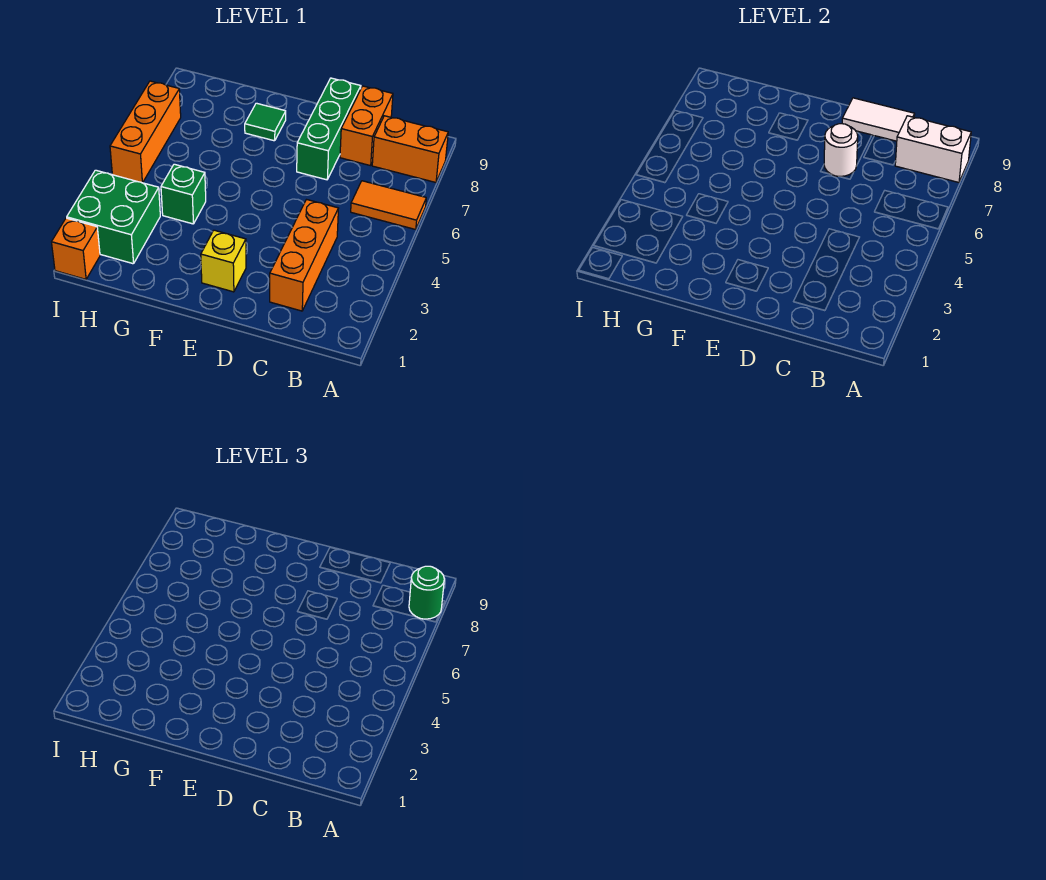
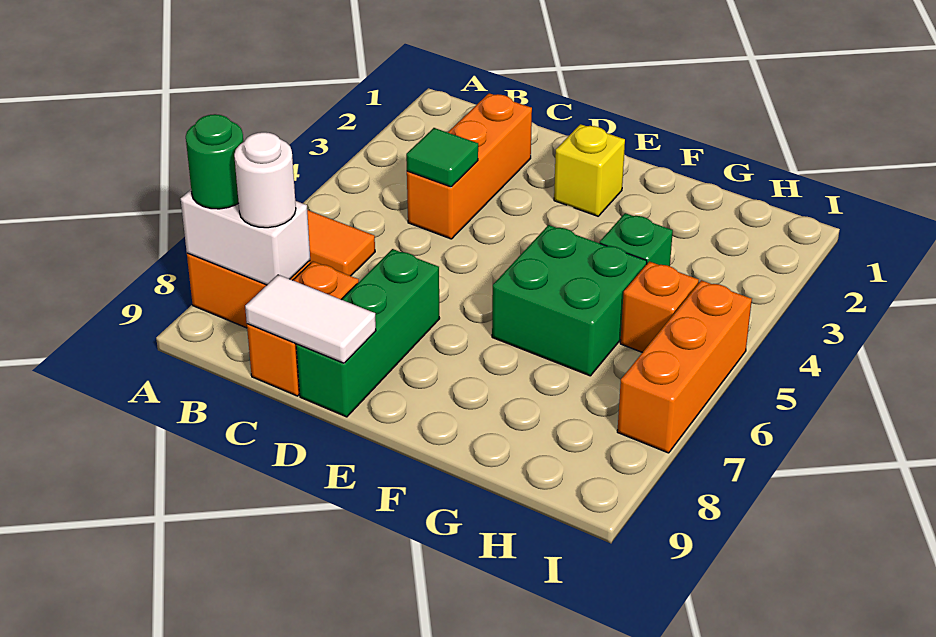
white round brick D7 level 2 -> white round brick B8 level 3
green tile F8 level 1 -> green tile C4 level 2
green brick H2:I3 level 1 -> green brick F5:G6 level 1
orange brick I1 level 1 -> orange brick H5 level 1

